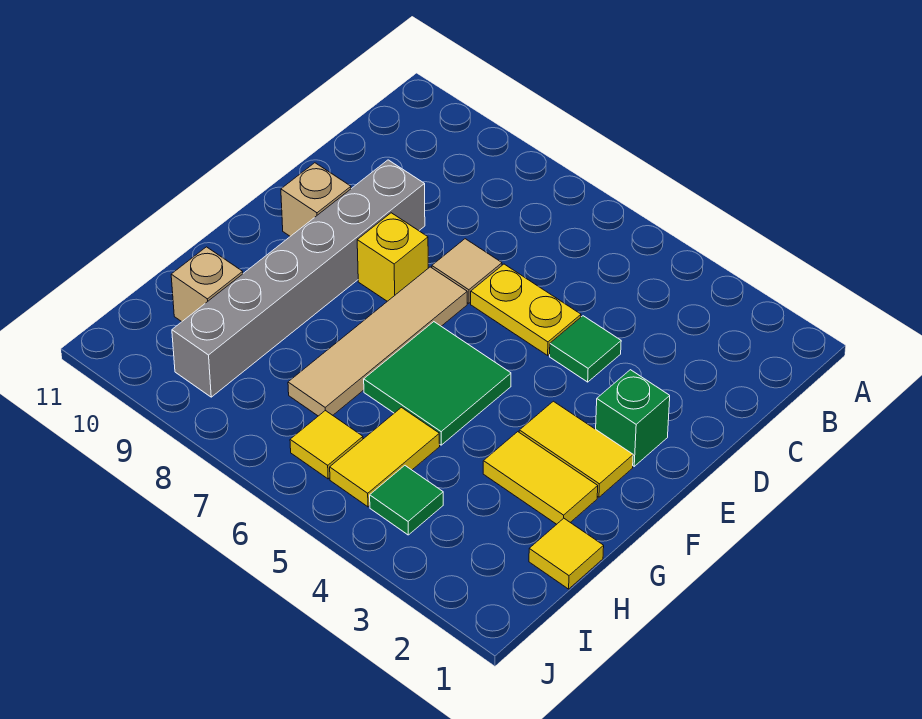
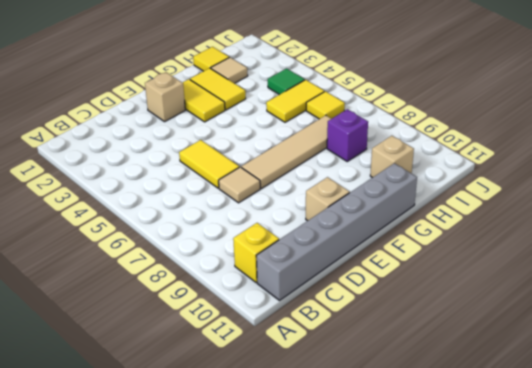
green tile D4 level 1 -> none
yellow plate D5:D6 level 1 -> yellow tile D5:D6 level 1
grey brick D9:I9 level 1 -> grey brick B11:G11 level 1
green brick E2 level 1 -> tan brick E2 level 1
yellow brick E8 level 1 -> yellow brick B10 level 1
green tile F5:G6 level 1 -> none
none -> tan tile H2 level 1
none -> purple brick H8 level 1

